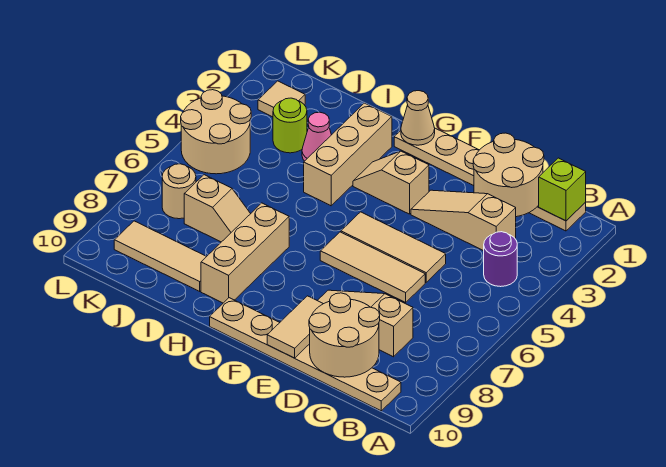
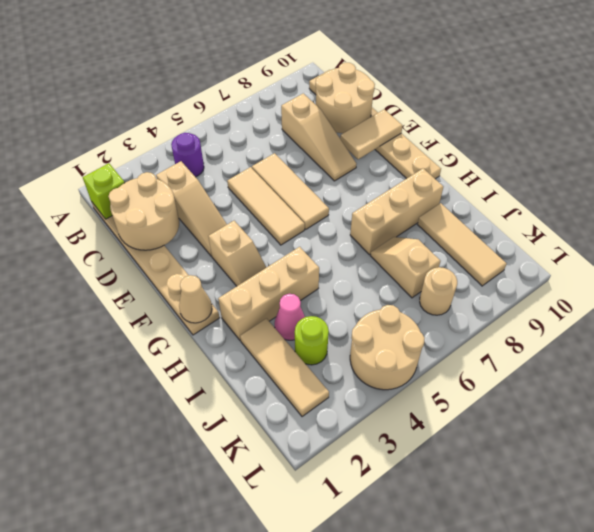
tan tile K2 level 1 -> tan tile I2:K2 level 1

